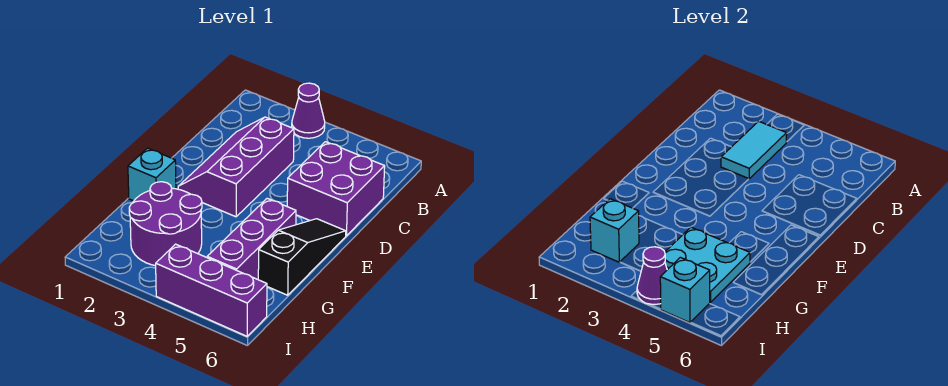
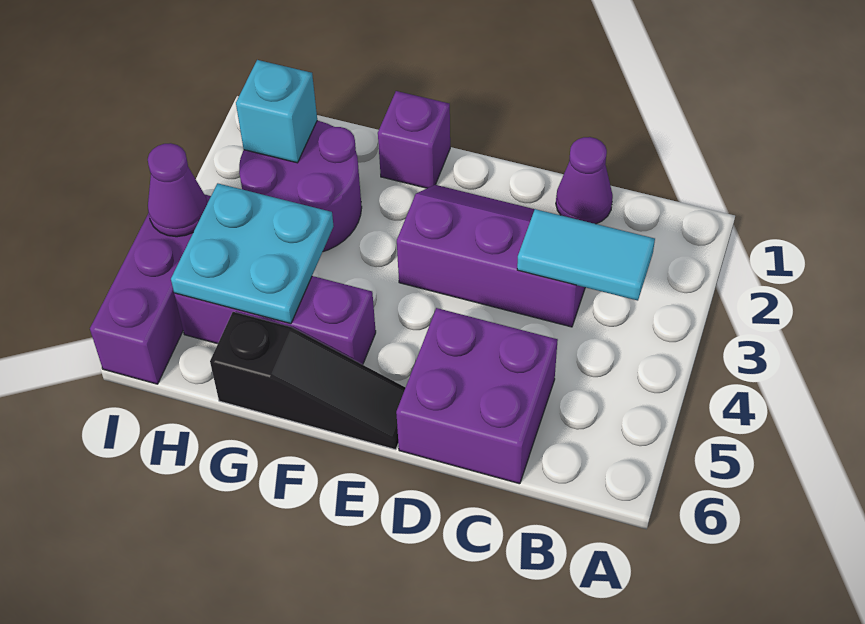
purple cone A3 level 1 -> purple cone C1 level 1
cyan brick F1 level 1 -> purple brick F1 level 1
cyan brick I5 level 2 -> none

